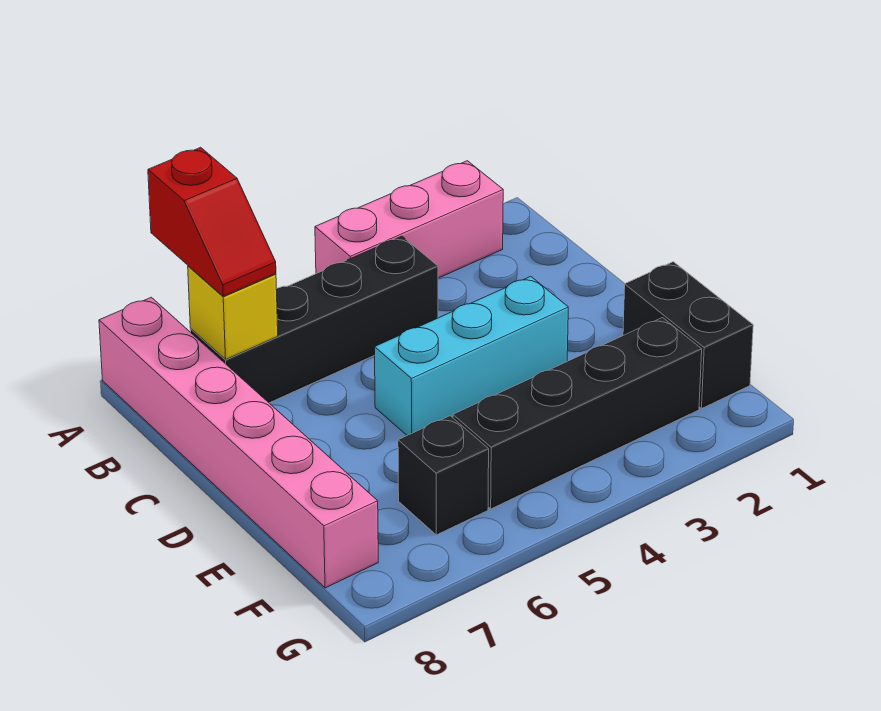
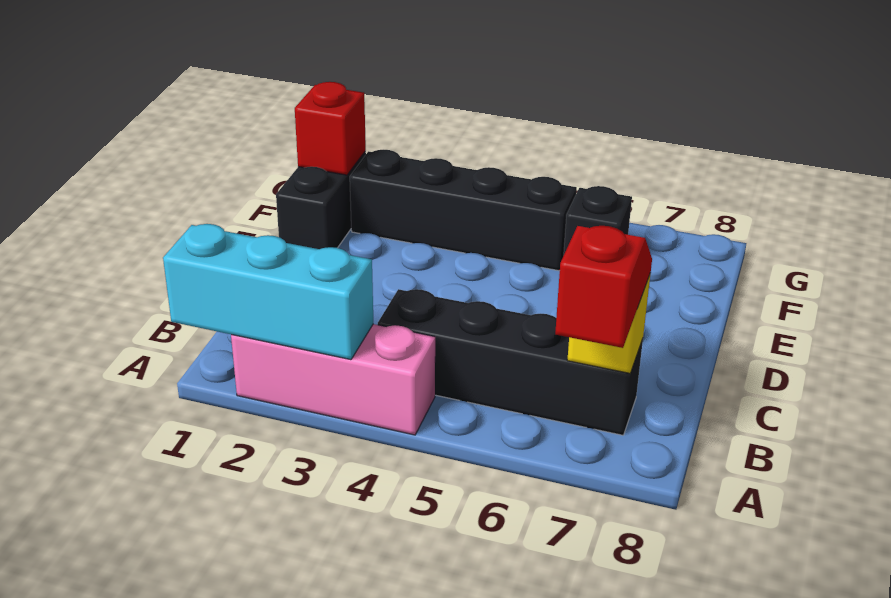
pink brick A8:F8 level 1 -> none
cyan brick D3:D5 level 1 -> cyan brick A1:A3 level 2
none -> red brick F1 level 2

